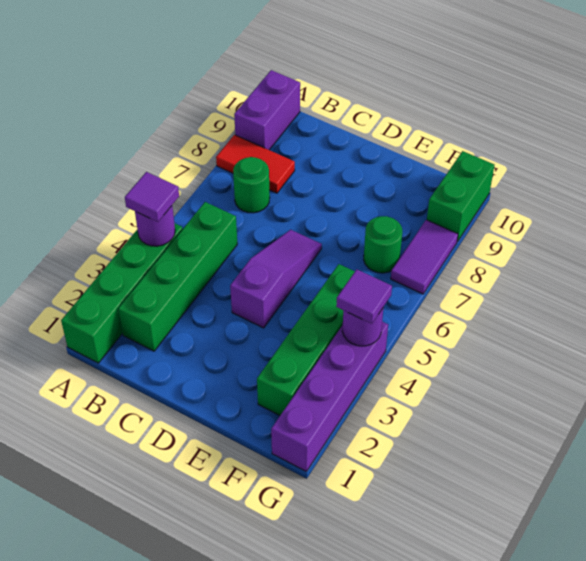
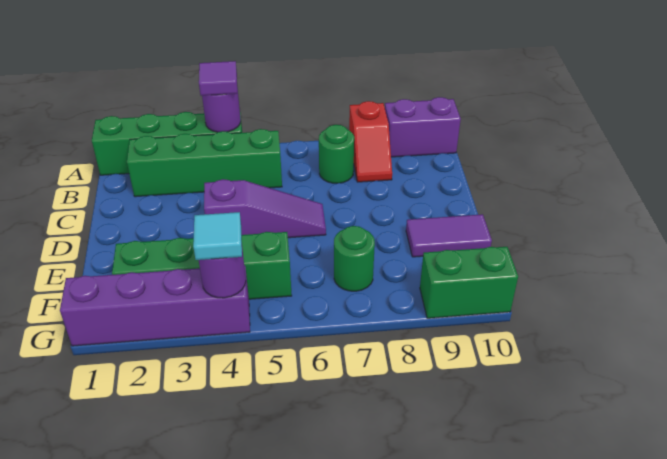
red tile A8:B8 level 1 -> red slope A8:B8 level 1 top A
purple tile G4 level 3 -> cyan tile G4 level 3
purple tile G7:G8 level 1 -> purple tile E9:E10 level 1

